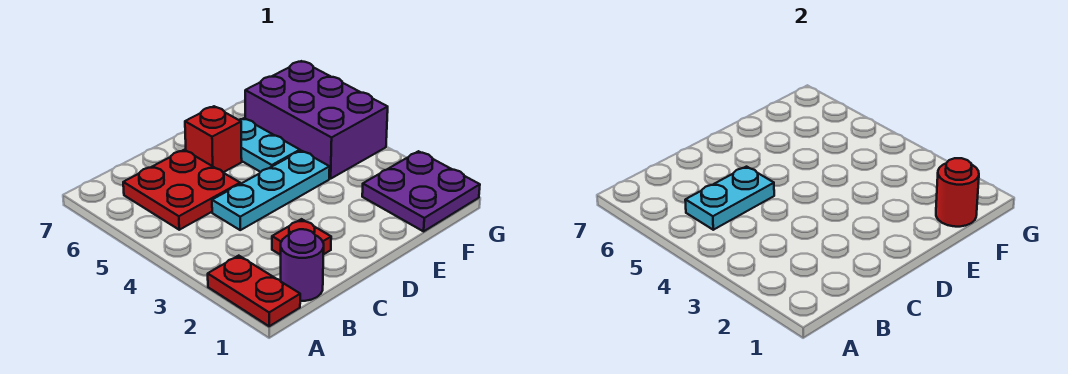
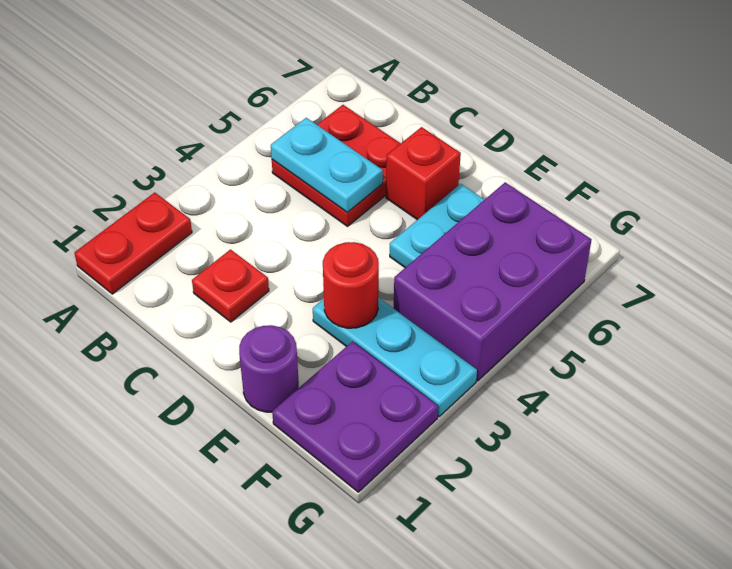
purple round brick B1 level 1 -> purple round brick E1 level 1
cyan plate C4:E4 level 1 -> cyan plate E3:G3 level 1
red round brick F1 level 2 -> red round brick E3 level 2

